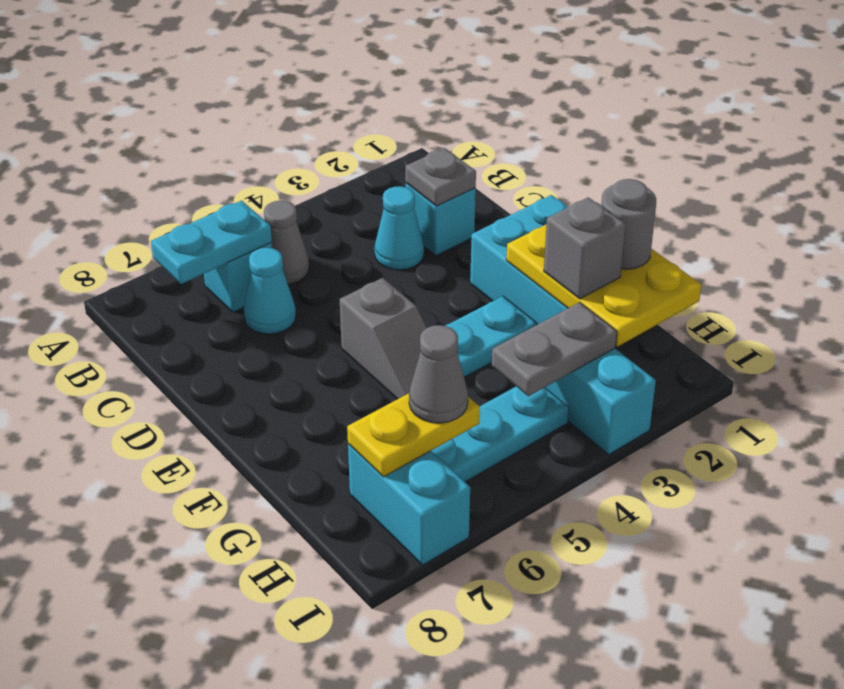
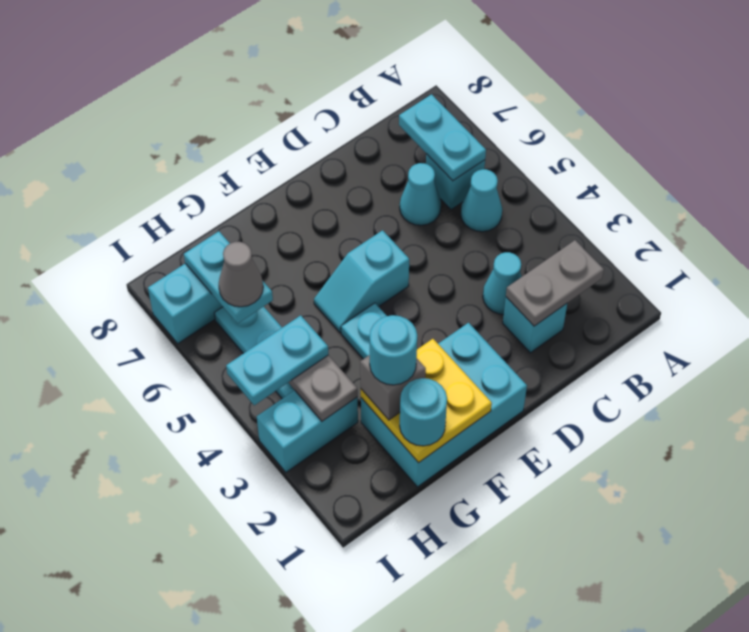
grey cone B5 level 1 -> cyan cone B5 level 1
grey plate C2 level 2 -> grey plate B2:C2 level 2
grey slope E5:F5 level 1 top E -> cyan slope E5:F5 level 1 top E
yellow plate F1:H2 level 2 -> yellow plate F1:G2 level 2
grey round brick G1 level 3 -> cyan round brick G1 level 3
none -> cyan round brick G2 level 4
none -> cyan plate H4:I4 level 3
yellow plate H6:H7 level 2 -> cyan plate H6:H7 level 2

